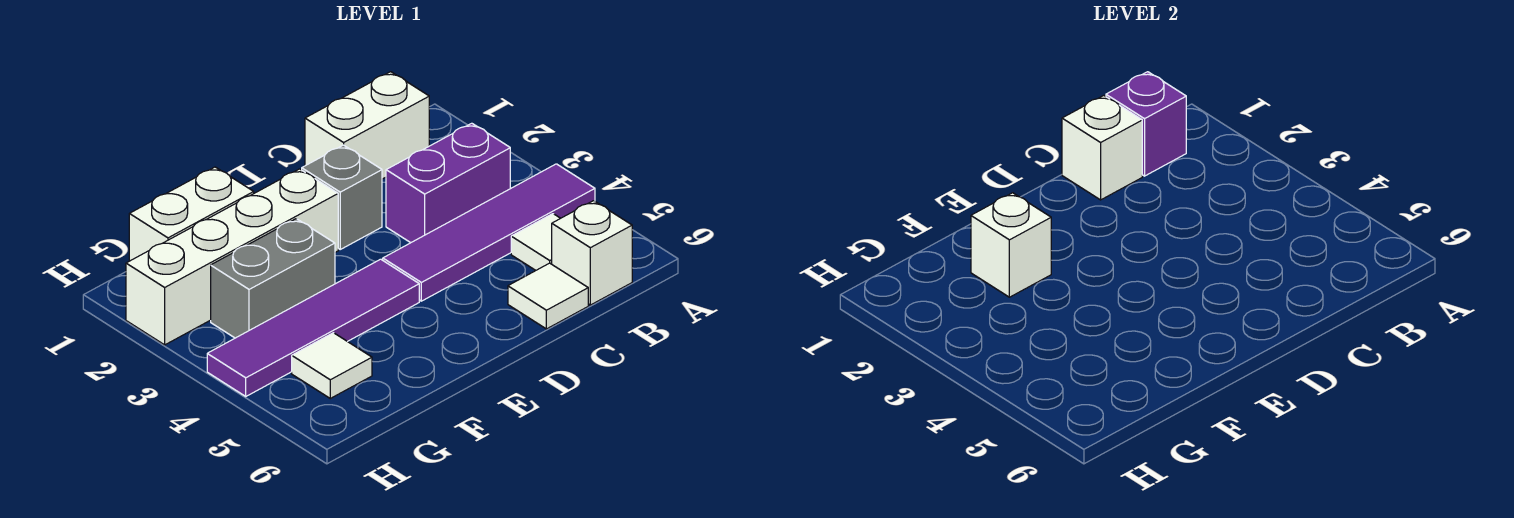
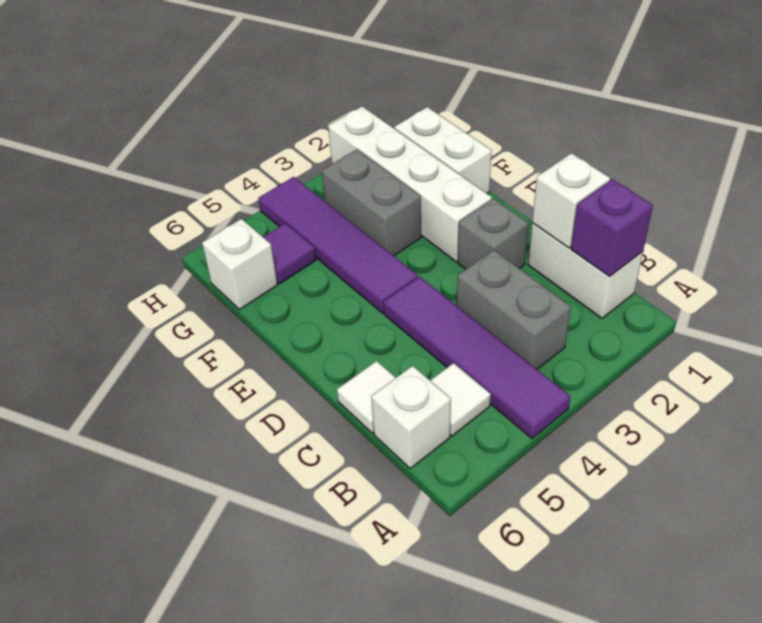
purple brick B3:C3 level 1 -> grey brick B3:C3 level 1
white brick F2 level 2 -> white brick G6 level 1
white tile G5 level 1 -> purple tile G5 level 1

